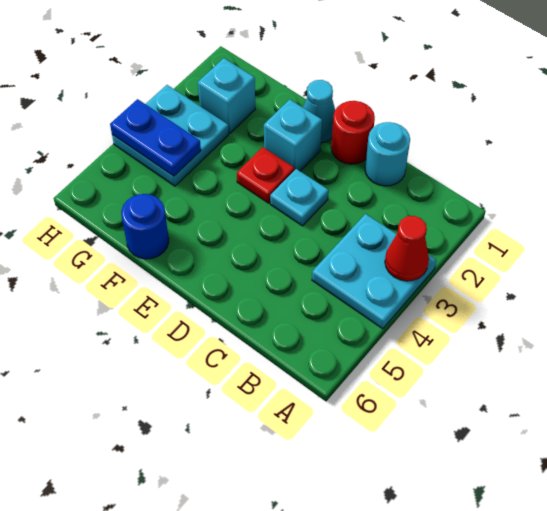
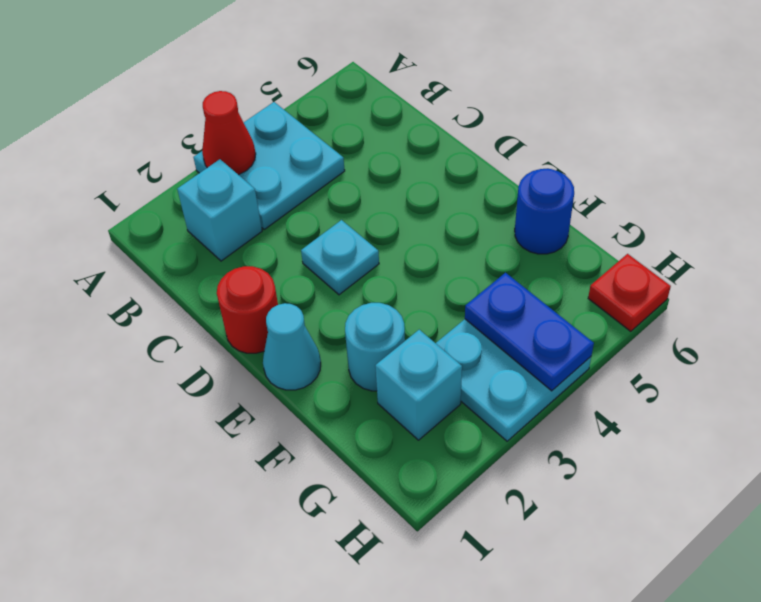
cyan round brick C1 level 1 -> cyan round brick F2 level 1
cyan brick E2 level 1 -> cyan brick B2 level 1
red plate E3 level 1 -> red plate H6 level 1

